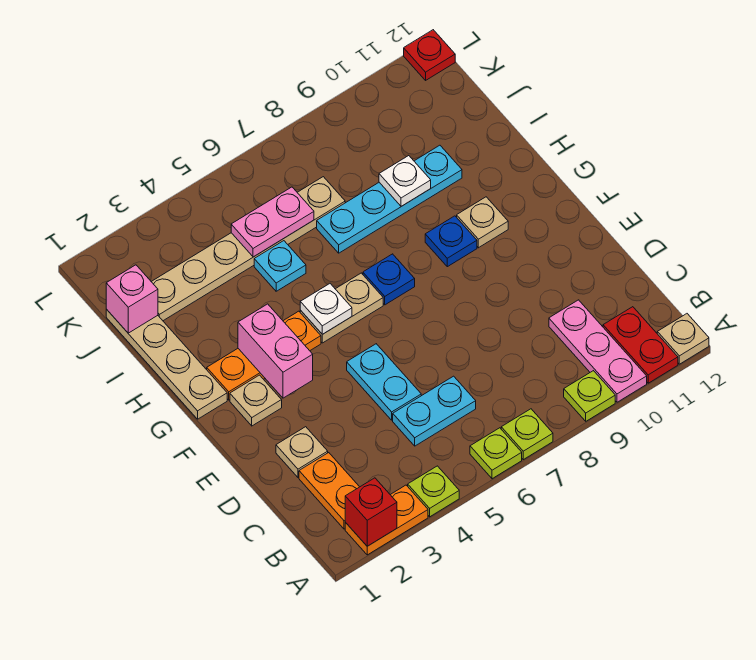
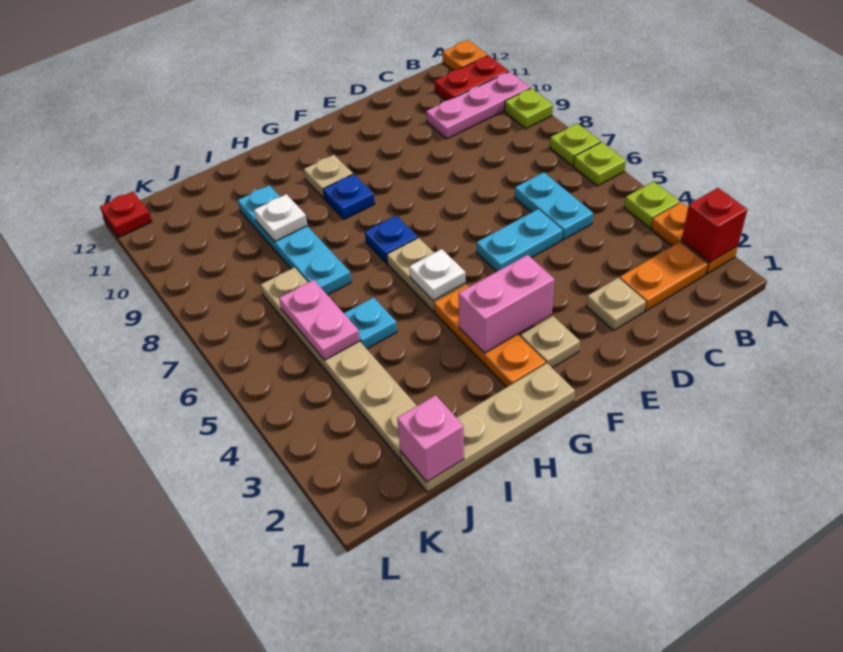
tan plate A12 level 1 -> orange plate A12 level 1

